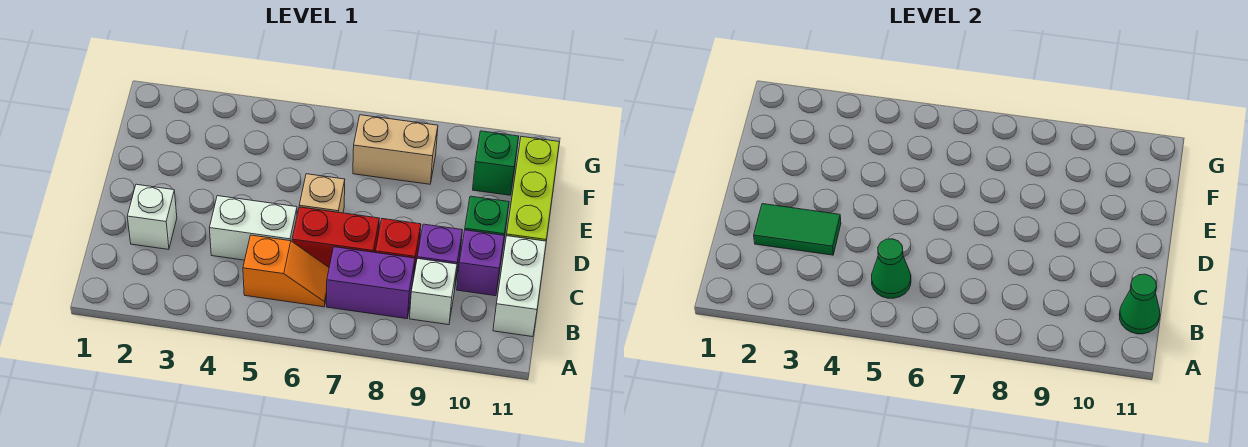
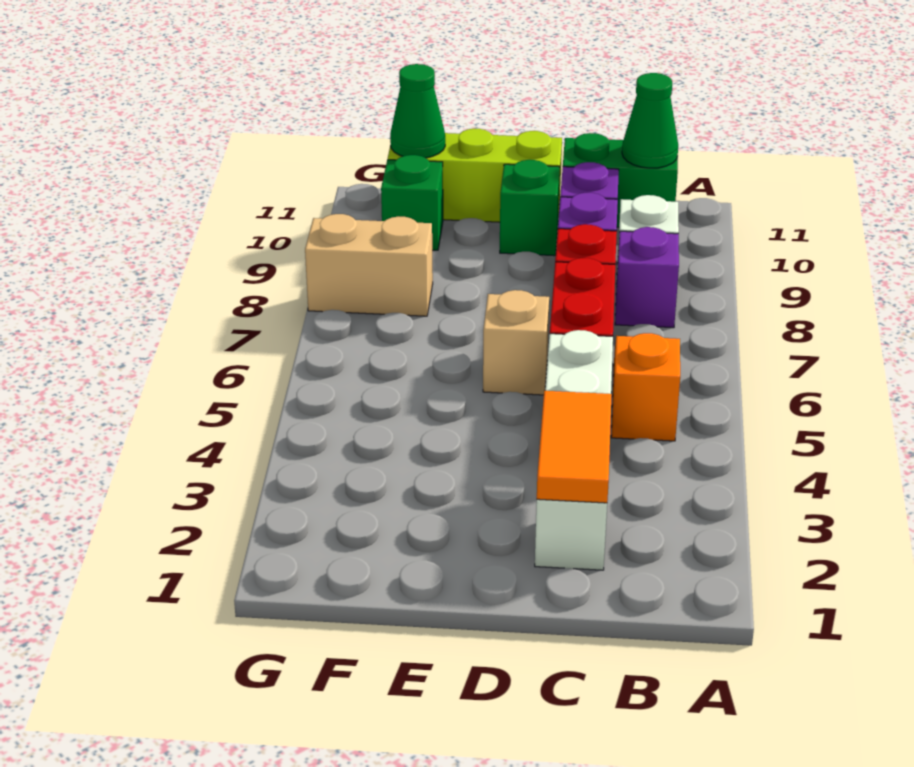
green cone B5 level 2 -> green cone F11 level 2
purple brick B7:B8 level 1 -> purple brick B8 level 1
white brick B11:C11 level 1 -> green brick B11:C11 level 1
green tile C2:C3 level 2 -> orange tile C2:C3 level 2
tan brick F7:F8 level 1 -> tan brick F8:G8 level 1

